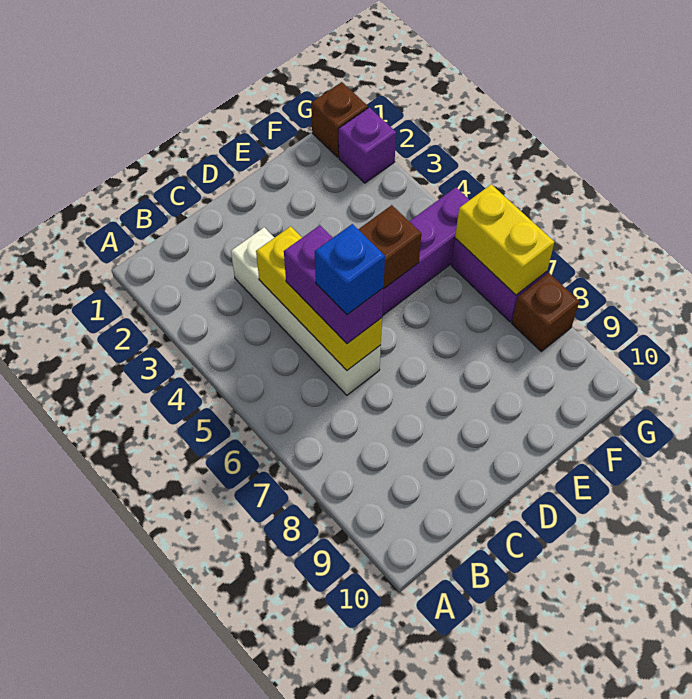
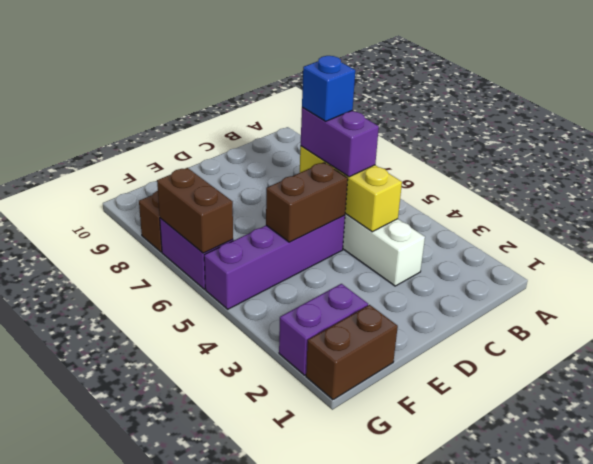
brown brick G1 level 1 -> brown brick F1:G1 level 1
purple brick G2 level 1 -> purple brick F2:G2 level 1
yellow brick G6:G7 level 2 -> brown brick G6:G7 level 2

